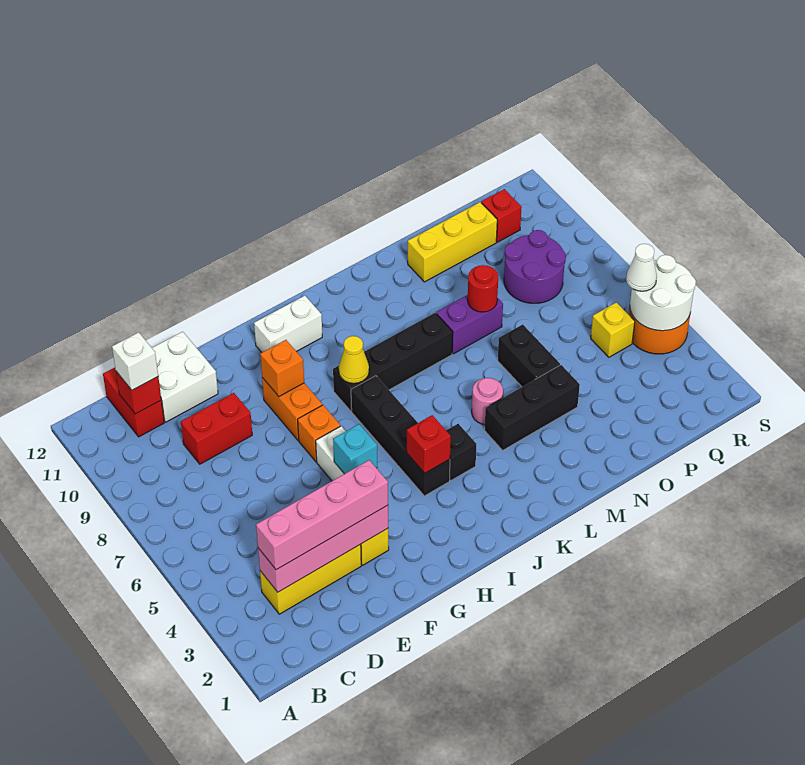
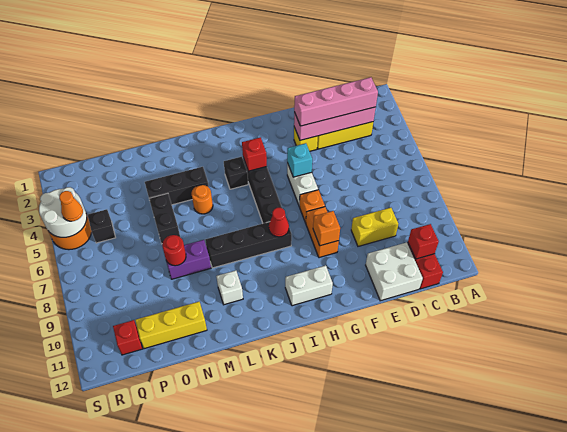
white brick C11 level 3 -> white brick L10 level 1
red brick D9:E9 level 1 -> yellow brick D9:E9 level 1
yellow cone I8 level 2 -> red cone I8 level 2
pink round brick L5 level 1 -> orange round brick L5 level 1
purple round brick P8:Q9 level 1 -> none
yellow brick Q5 level 1 -> black brick Q5 level 1
white cone R5 level 3 -> orange cone R5 level 3

